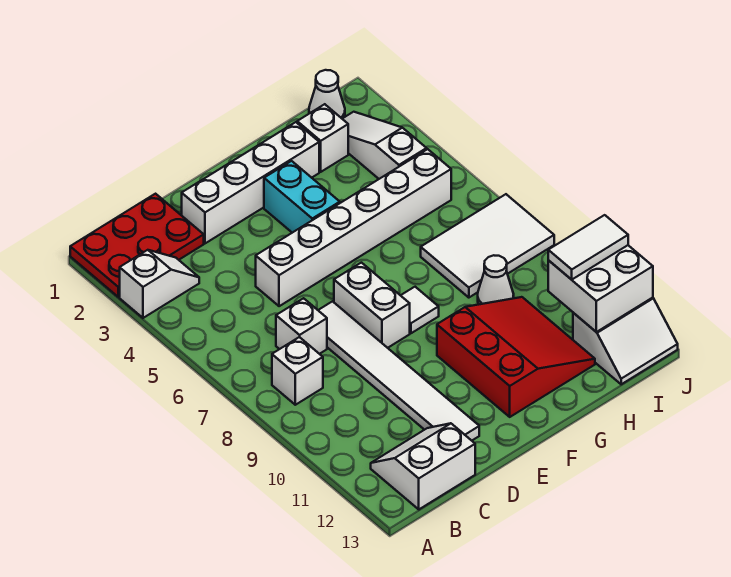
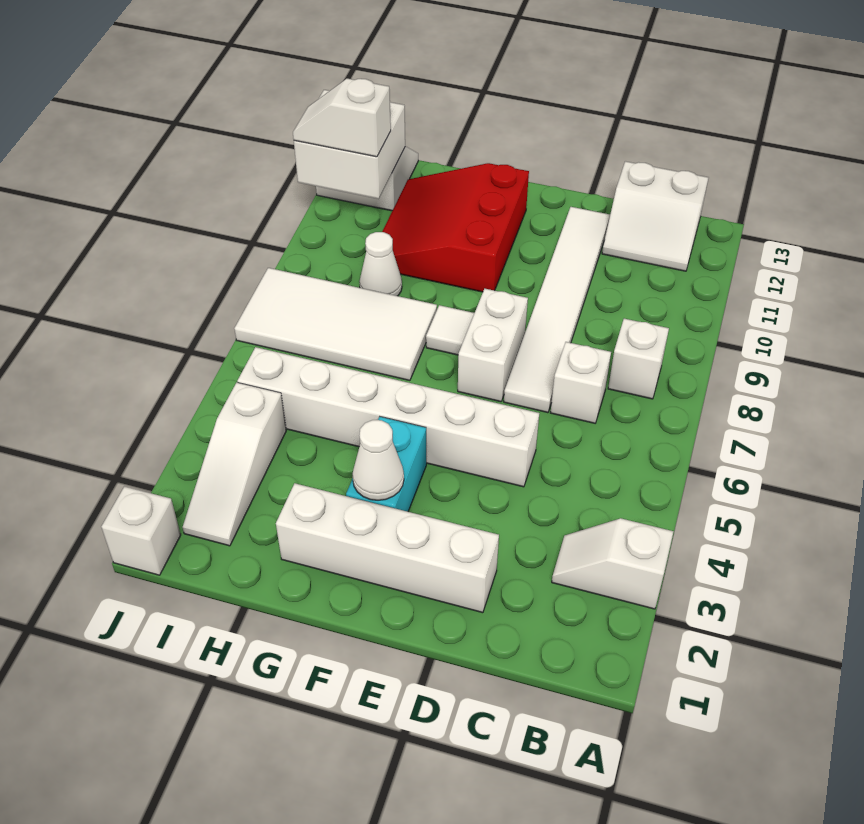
red plate A1:C2 level 1 -> none
white brick H2 level 1 -> white brick J1 level 1
white tile H7:J8 level 1 -> white tile G7:J8 level 1
white cone I1 level 1 -> white cone F3 level 2
white tile I11:J11 level 3 -> white slope I11:J11 level 3 top I

